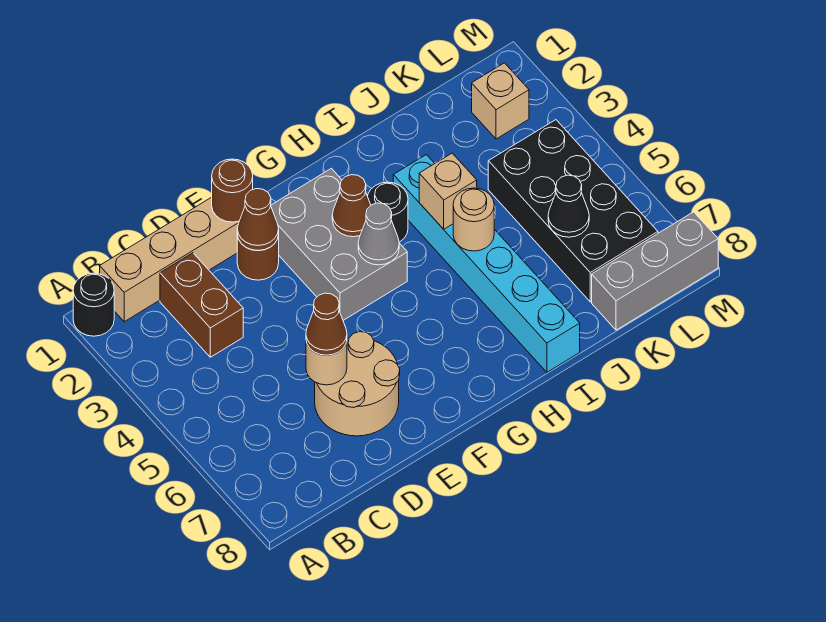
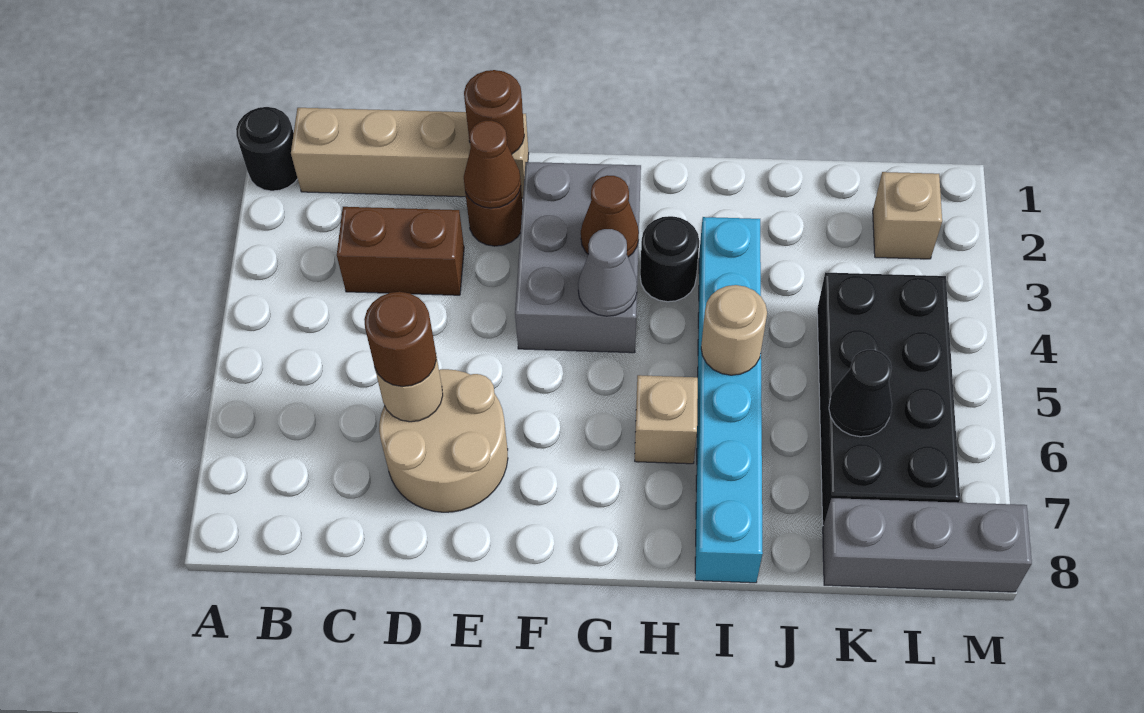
brown brick C2:C3 level 1 -> brown brick C3:D3 level 1
brown cone D6 level 3 -> brown round brick D6 level 3
tan brick I4 level 2 -> tan brick H6 level 1

